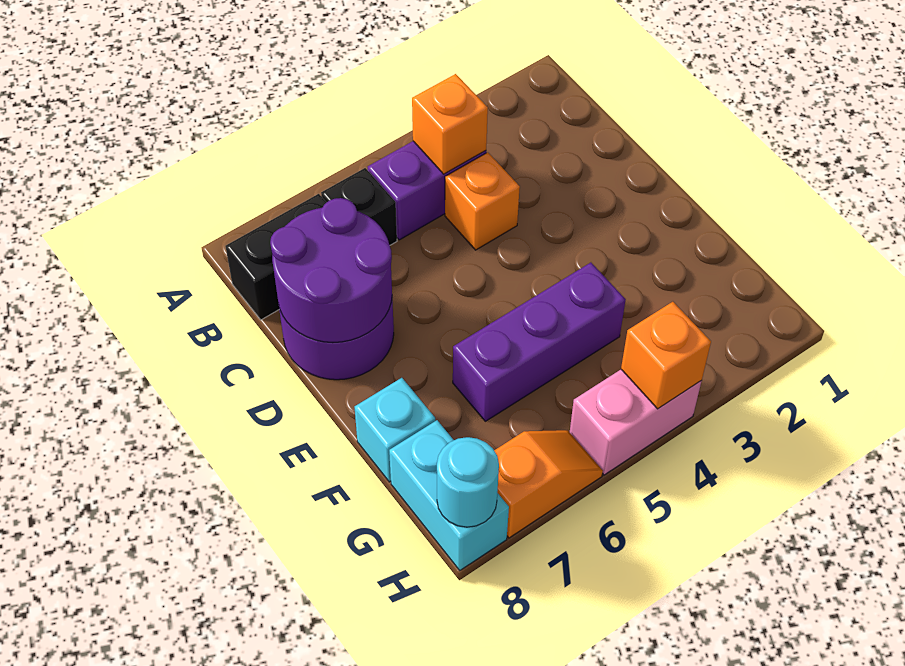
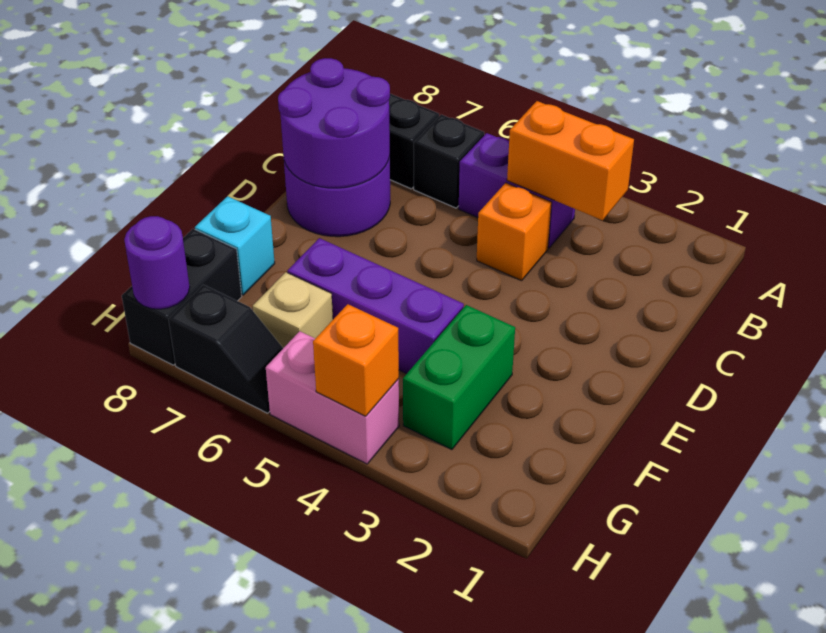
orange brick B4 level 2 -> orange brick B3:B4 level 2
none -> green brick F3:G3 level 1
none -> tan brick G6 level 1
cyan brick G8:H8 level 1 -> black brick G8:H8 level 1
orange slope H6:H7 level 1 top 7 -> black slope H6:H7 level 1 top 7
cyan round brick H8 level 2 -> purple round brick H8 level 2

